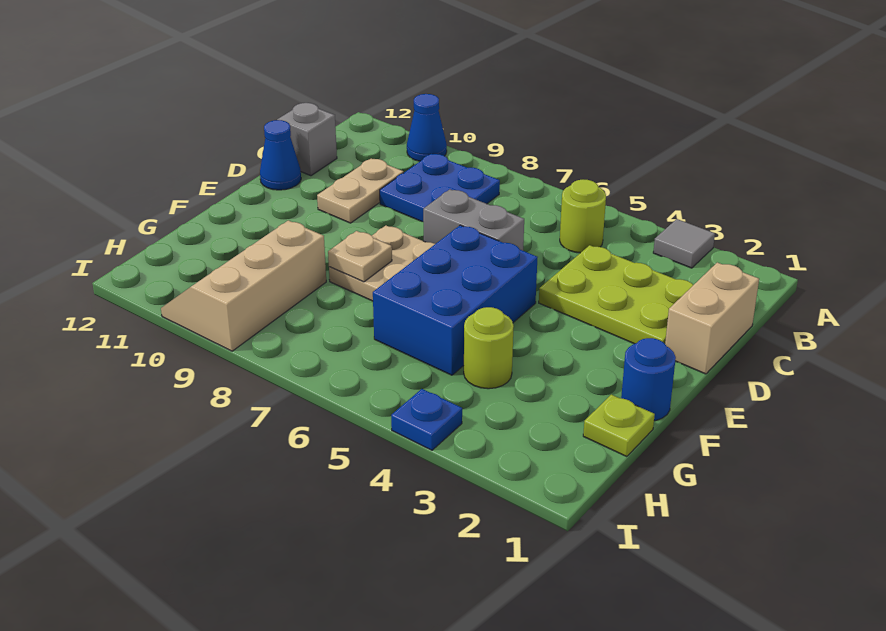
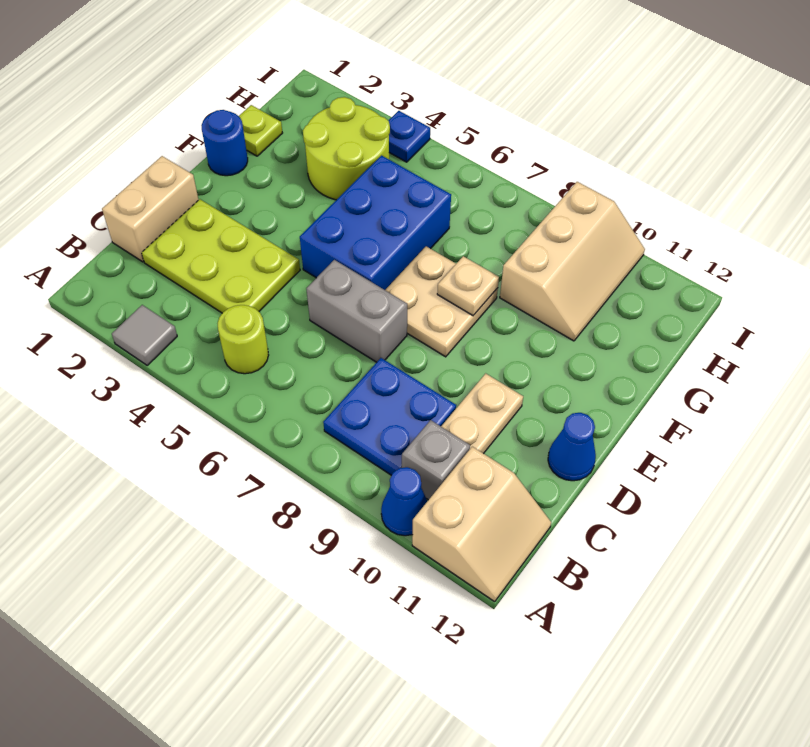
none -> tan slope A11:B12 level 1 top 11
grey brick C12 level 1 -> grey brick B10 level 1
lime round brick G4 level 1 -> lime round brick G3:H4 level 1

